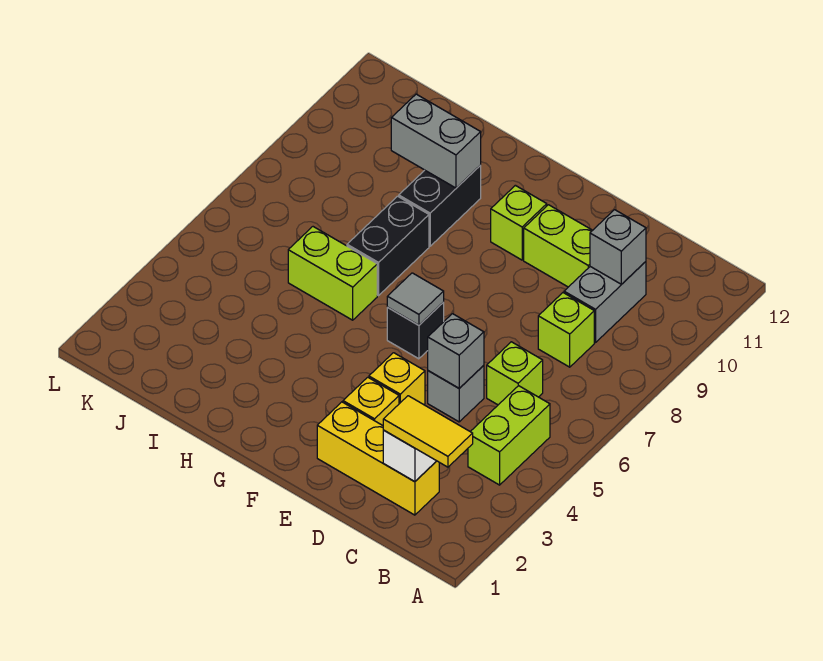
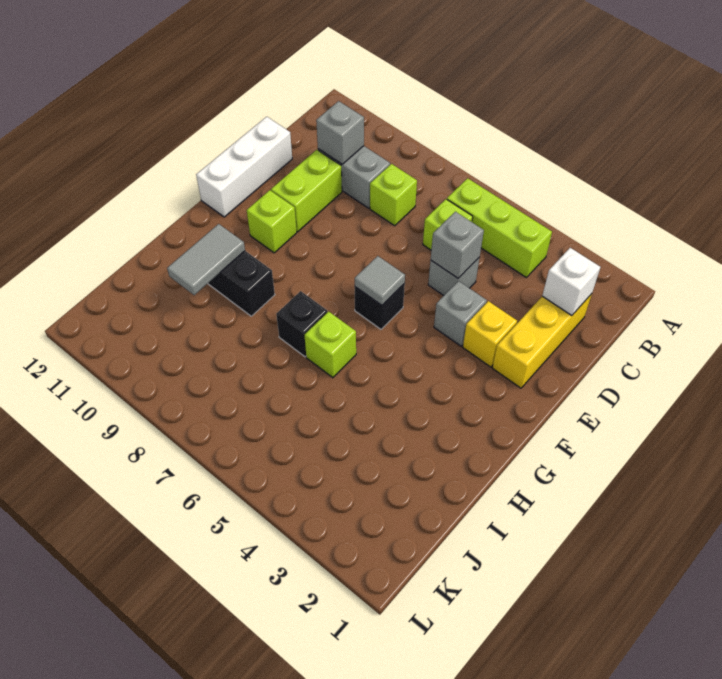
yellow tile B2:C2 level 3 -> none
lime brick B4:B5 level 1 -> lime brick B4:B6 level 1
none -> white brick D12:F12 level 1
yellow brick E4 level 1 -> grey brick E4 level 1
lime brick H6:I6 level 1 -> lime brick H6 level 1
black brick H7:H8 level 1 -> black brick H7 level 1
grey brick H10:I10 level 2 -> grey tile H10:I10 level 2

